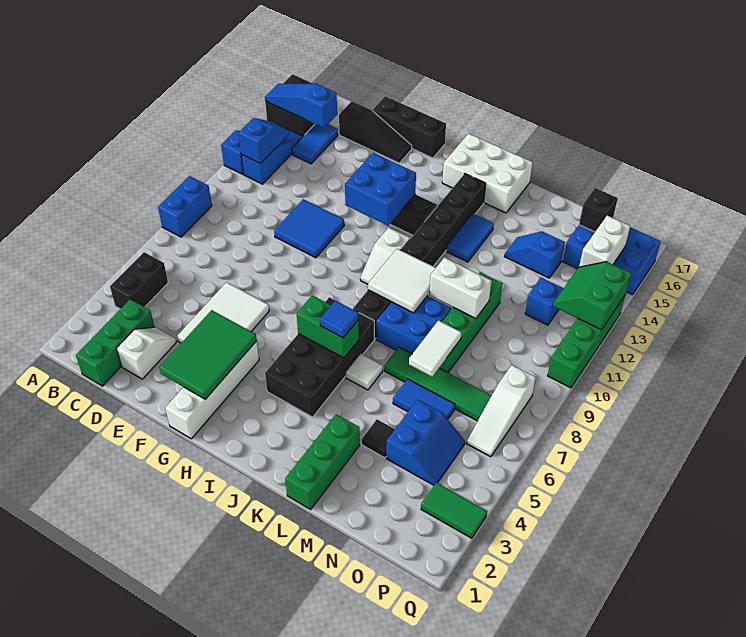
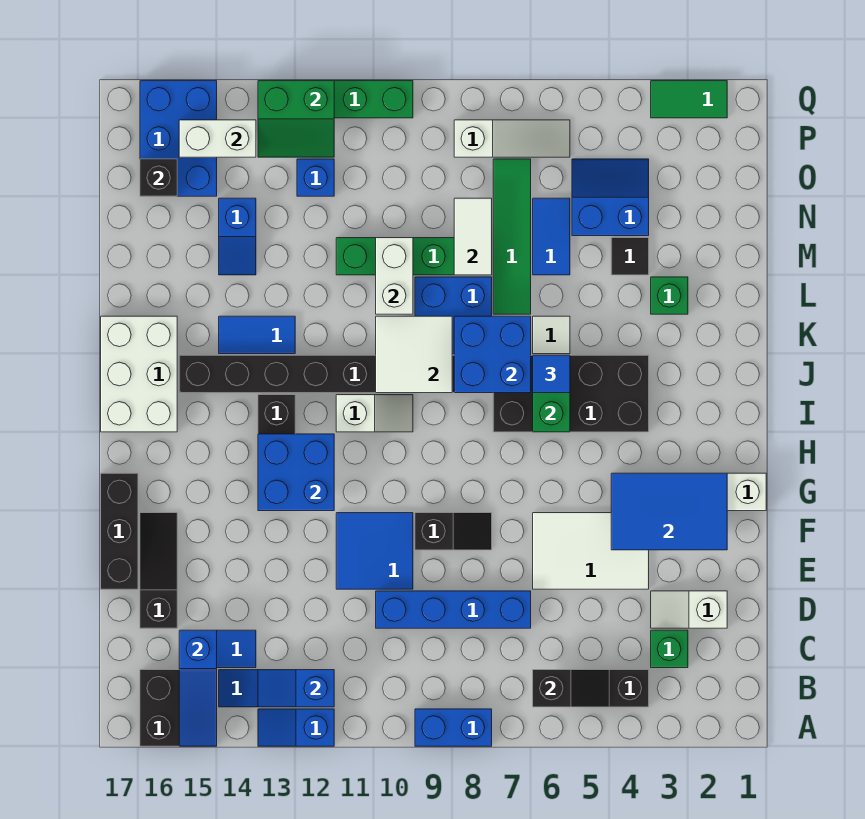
none -> black slope B5:B6 level 2 top 6
green brick C1:C3 level 1 -> green brick C3 level 1
none -> blue brick D7:D10 level 1
green tile F2:G4 level 2 -> blue tile F2:G4 level 2
none -> black slope F8:F9 level 1 top 9
none -> blue brick J7:K8 level 2
green brick L1:L3 level 1 -> green brick L3 level 1
white tile M7:M8 level 2 -> white tile M8:N8 level 2
green tile P3:Q3 level 1 -> green tile Q2:Q3 level 1

